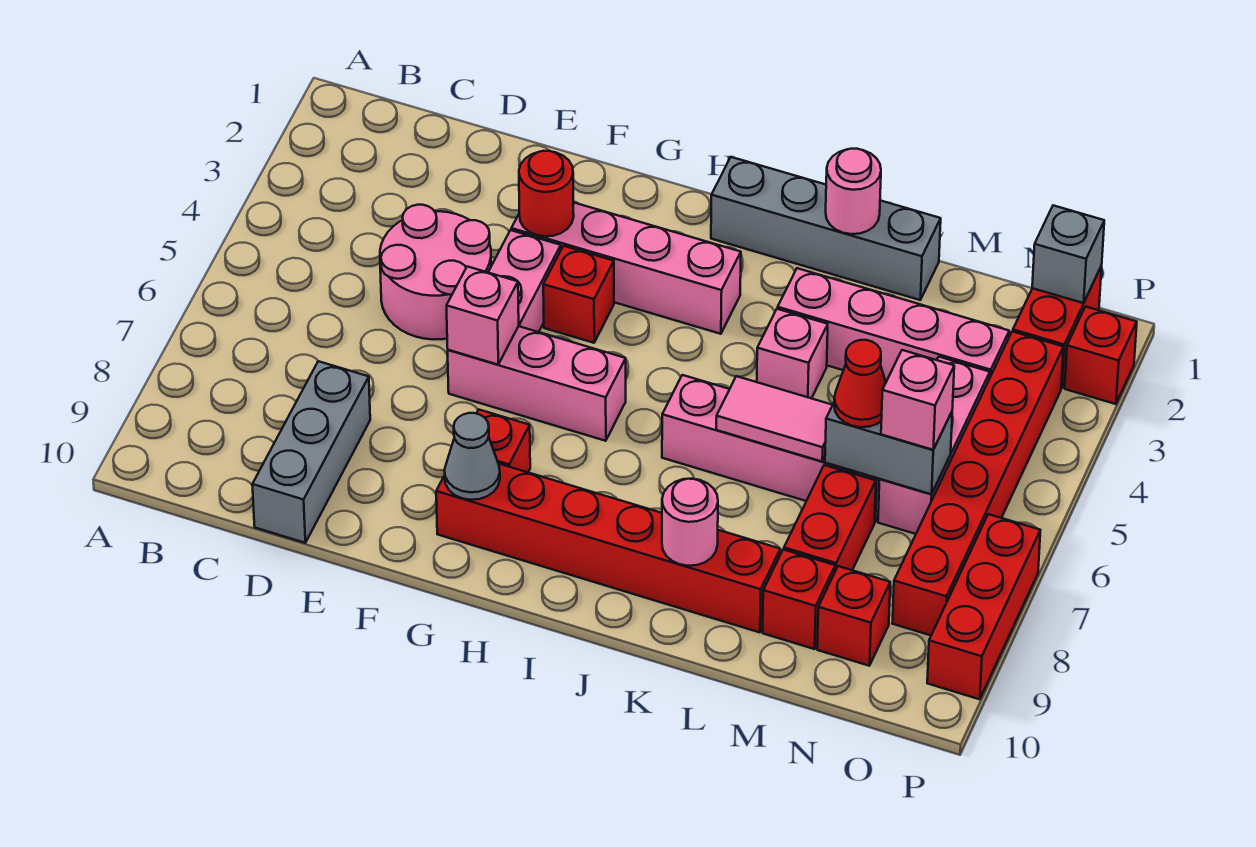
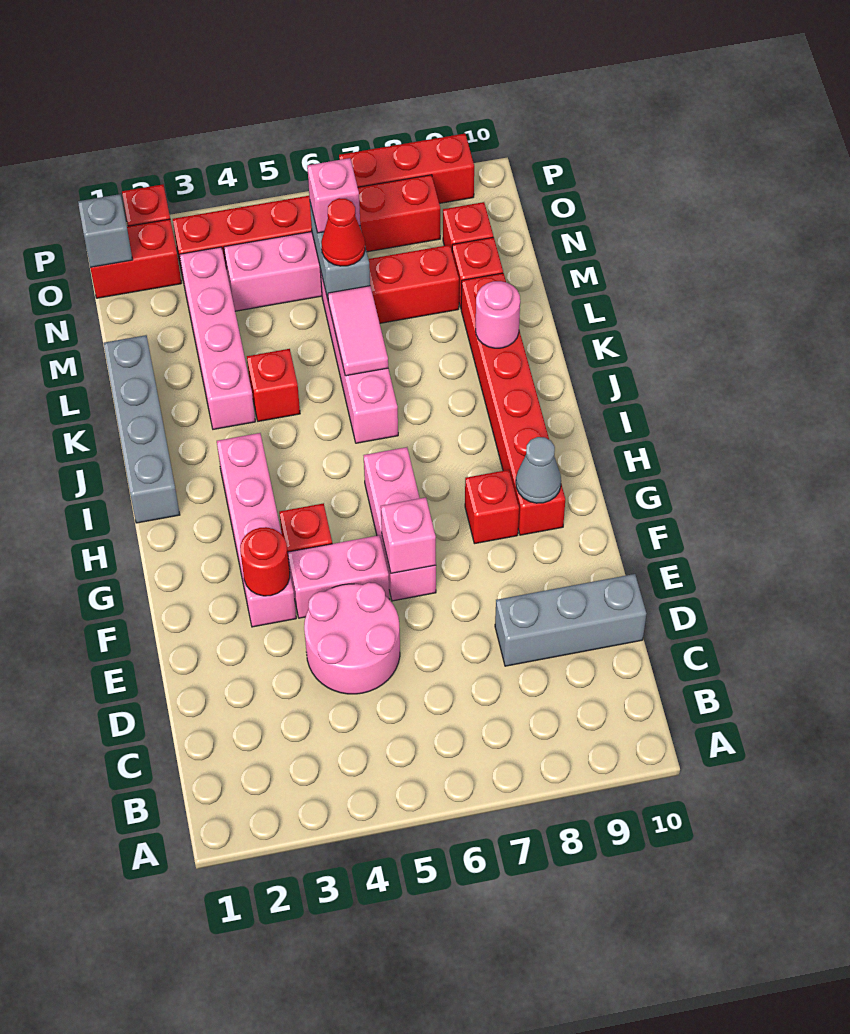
pink round brick K1 level 2 -> none
pink brick K4 level 1 -> red brick K4 level 1

